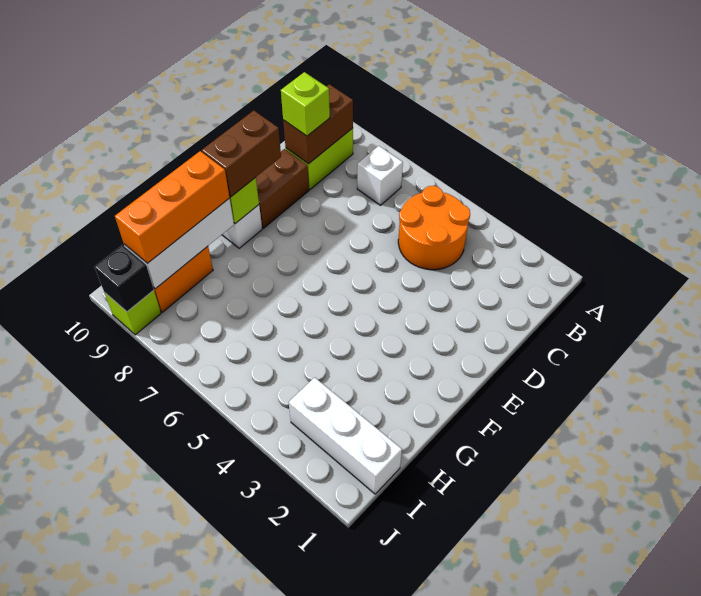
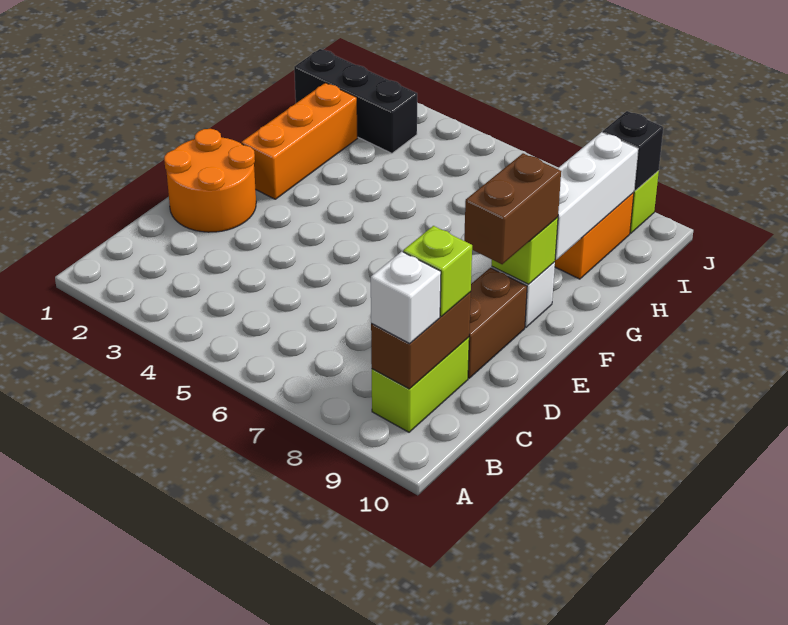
orange round brick B4:C5 level 1 -> orange round brick D1:E2 level 1
white brick B7 level 1 -> white brick B9 level 3
orange brick G9:I9 level 3 -> orange brick F2:H2 level 1
white brick I1:I3 level 1 -> black brick I1:I3 level 1

